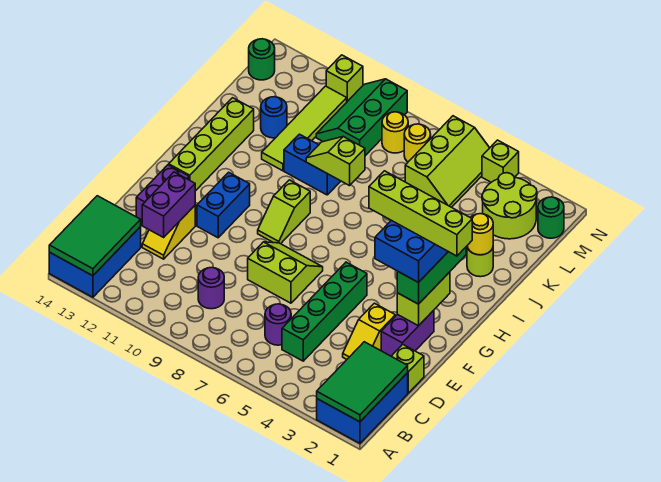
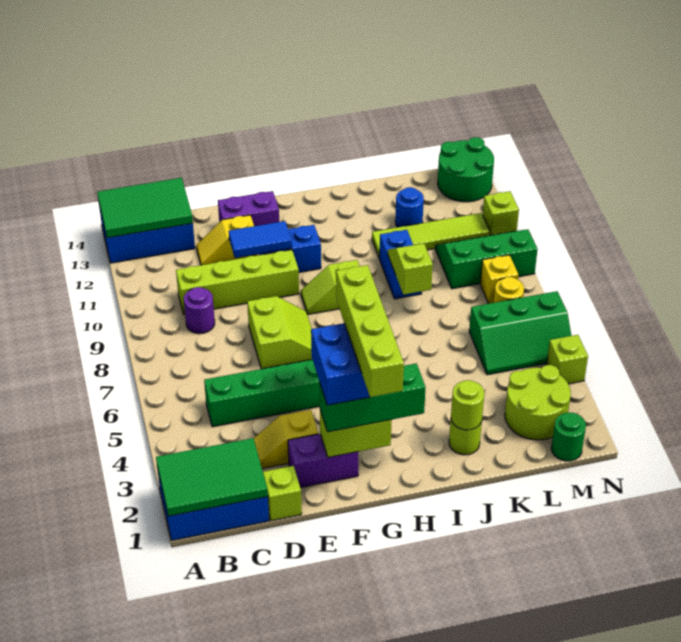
purple round brick C6 level 1 -> none
purple brick D12:E12 level 2 -> none
none -> blue tile E11:F11 level 2
lime brick G13:J13 level 1 -> lime brick C10:F10 level 1
yellow round brick J2 level 2 -> lime round brick J2 level 2
lime slope L5:N6 level 1 top 6 -> green slope L5:N6 level 1 top 6
yellow round brick M8 level 1 -> yellow brick M8 level 1
green round brick M14 level 1 -> green round brick M13:N14 level 1

